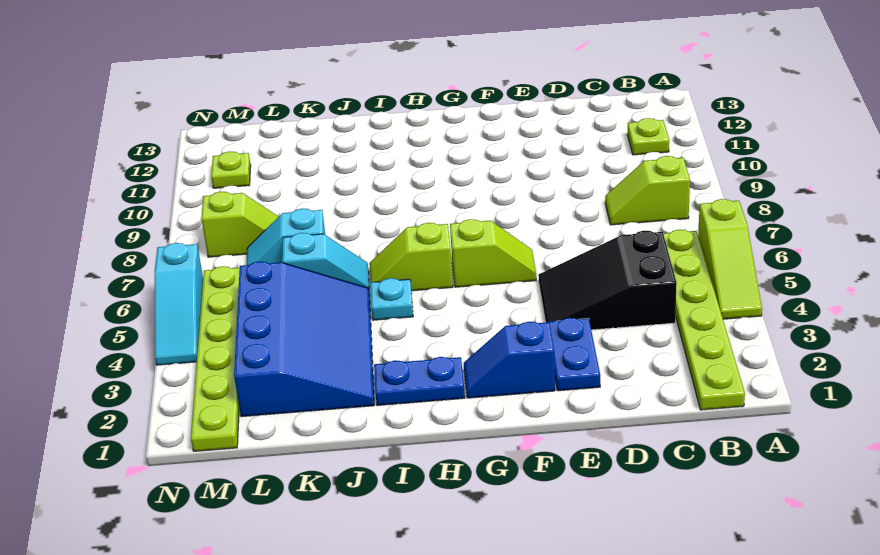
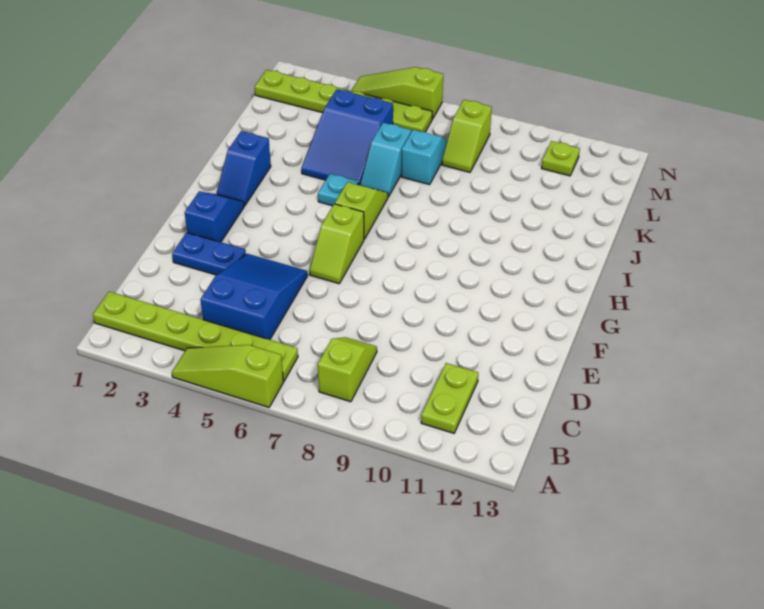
lime plate B11 level 1 -> lime plate B11:C11 level 1
black slope C4:E5 level 1 top C -> blue slope C4:E5 level 1 top C
blue plate H2:I2 level 1 -> blue slope H2:I2 level 1 top I
blue slope J2:L5 level 1 top L -> blue slope J4:L5 level 1 top L
cyan slope N4:N6 level 1 top 6 -> lime slope N4:N6 level 1 top 6

